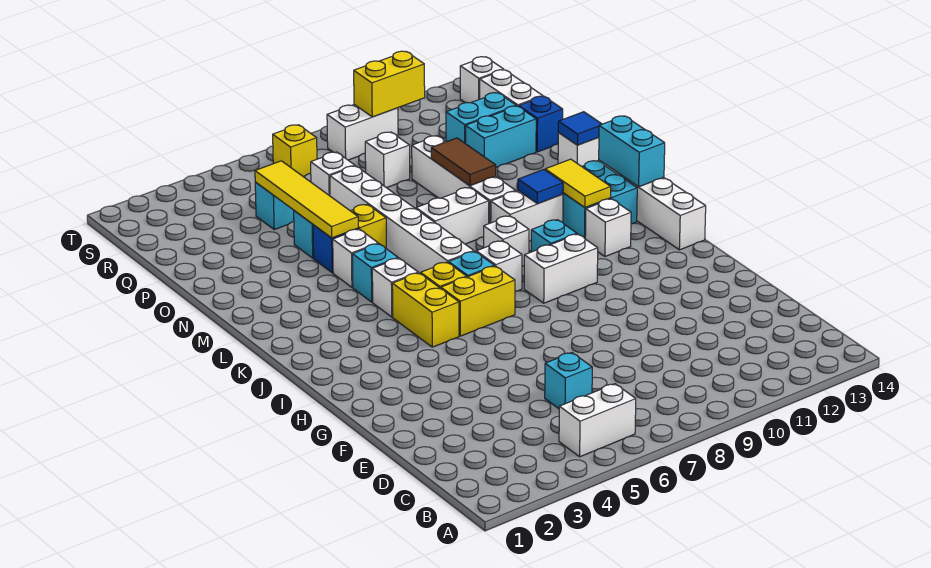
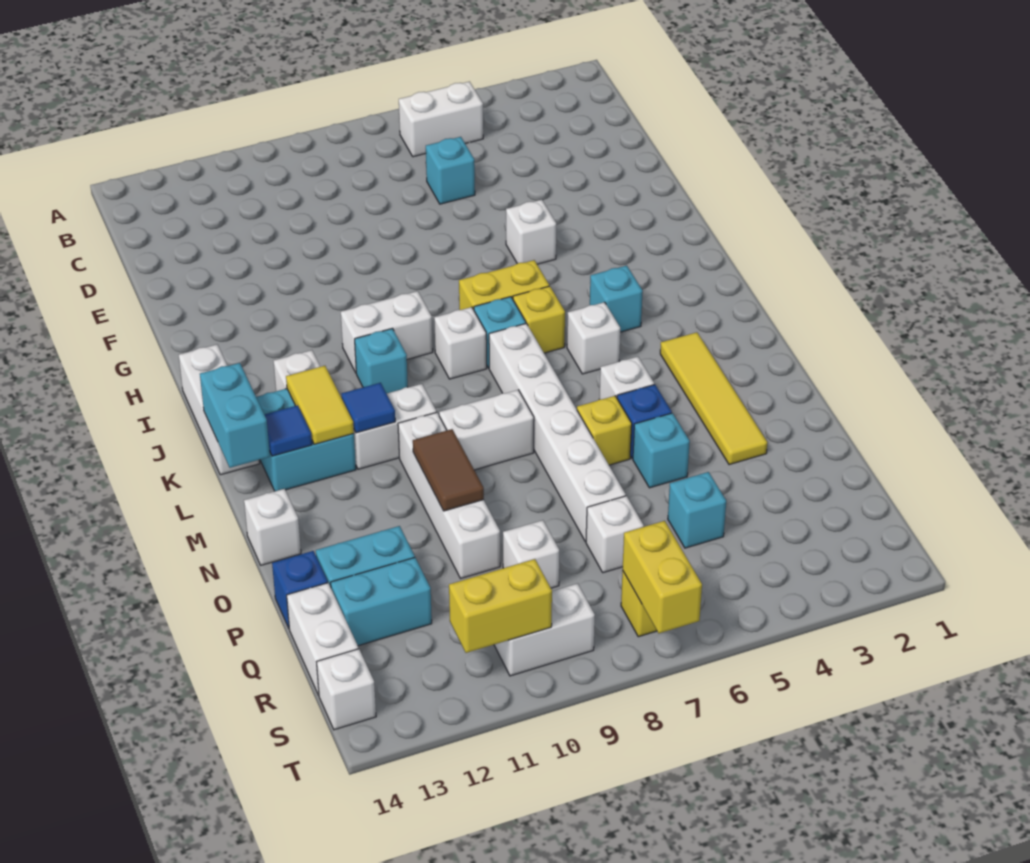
yellow brick I5:J5 level 1 -> yellow brick S7:T7 level 2
white brick K9 level 1 -> white brick G5 level 1
cyan brick L5 level 1 -> cyan brick J4 level 1
yellow tile N5:Q5 level 2 -> yellow tile L3:O3 level 1
blue tile N14 level 2 -> blue tile L13 level 2

